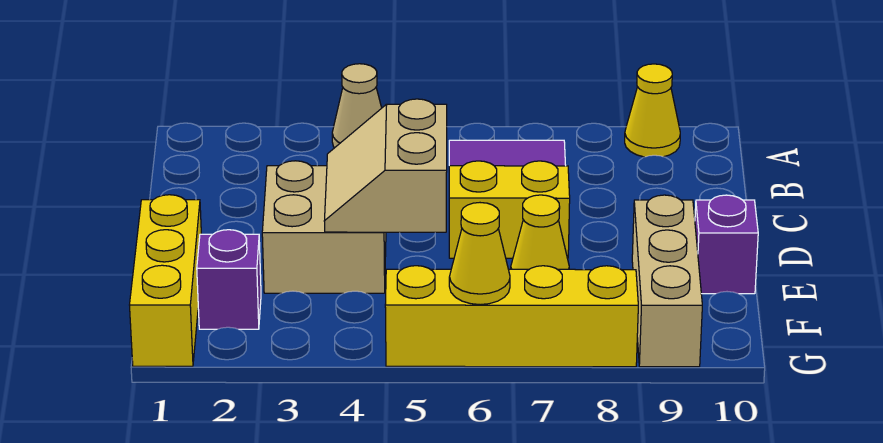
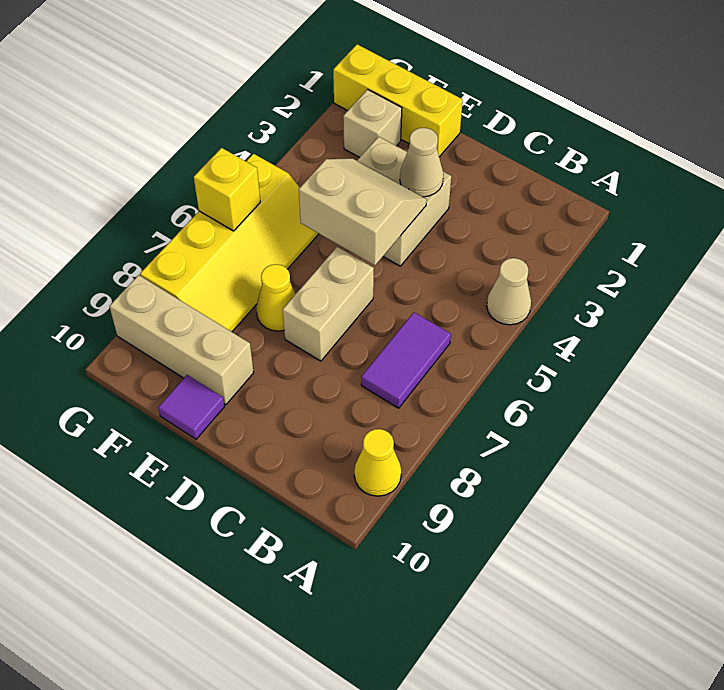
none -> tan cone D3 level 2
yellow brick D6:D7 level 1 -> tan brick D6:D7 level 1
purple brick E10 level 1 -> purple tile E10 level 1
purple brick F2 level 1 -> tan brick F2 level 1
yellow cone G6 level 2 -> yellow brick G6 level 2

